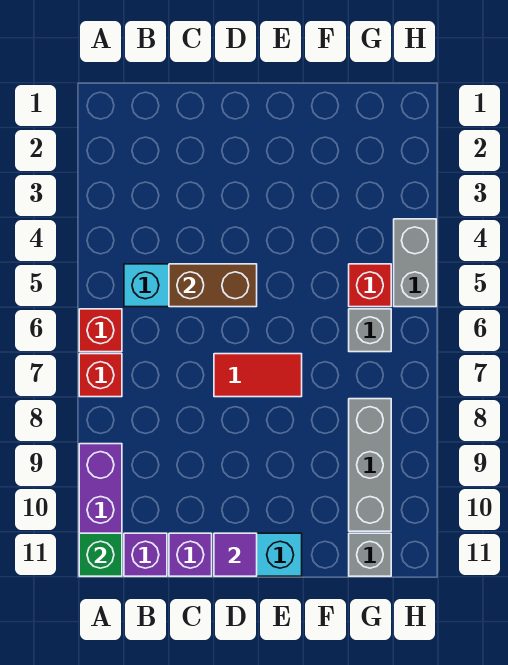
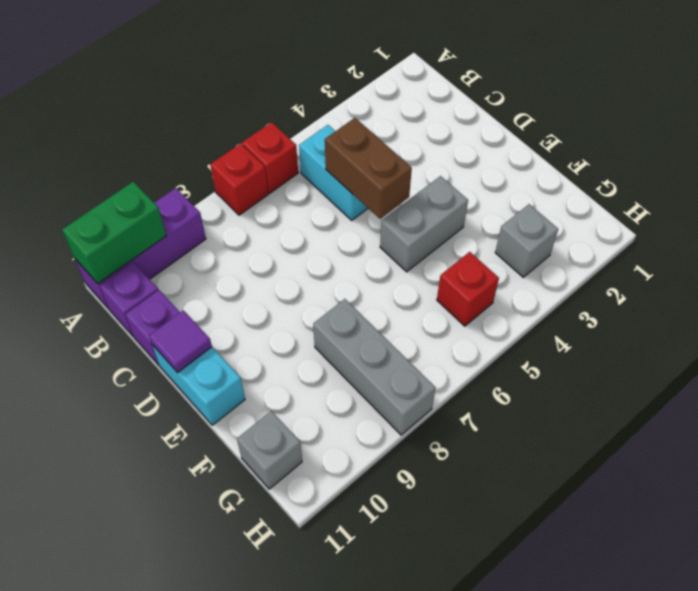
green brick A11 level 2 -> green brick A10:A11 level 2
red tile D7:E7 level 1 -> none
grey brick G6 level 1 -> grey brick G3 level 1
grey brick G8:G10 level 1 -> grey brick F8:H8 level 1
grey brick H4:H5 level 1 -> grey brick E4:E5 level 1

